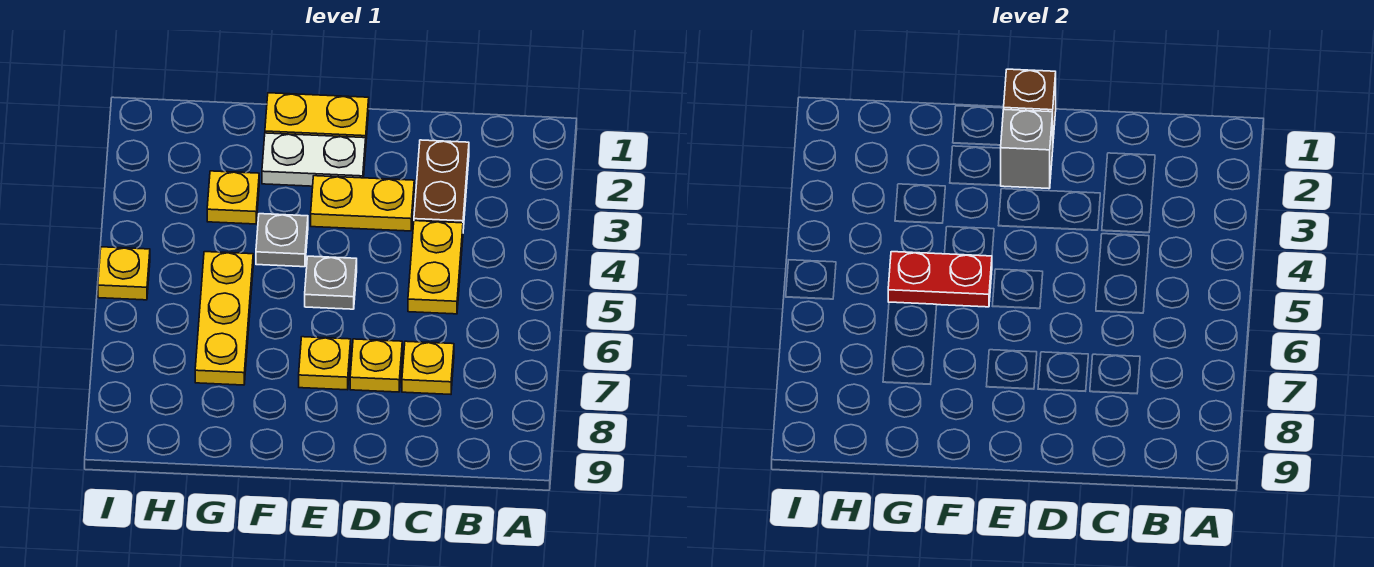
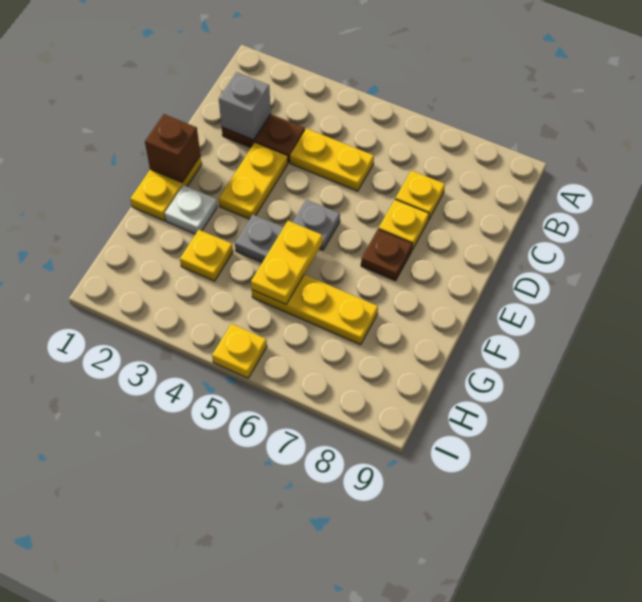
white plate E2:F2 level 1 -> white plate F2 level 1
grey brick E2 level 2 -> grey brick C2 level 2
yellow plate E7 level 1 -> brown plate E7 level 1
red plate F5:G5 level 2 -> yellow plate F5:G5 level 2

